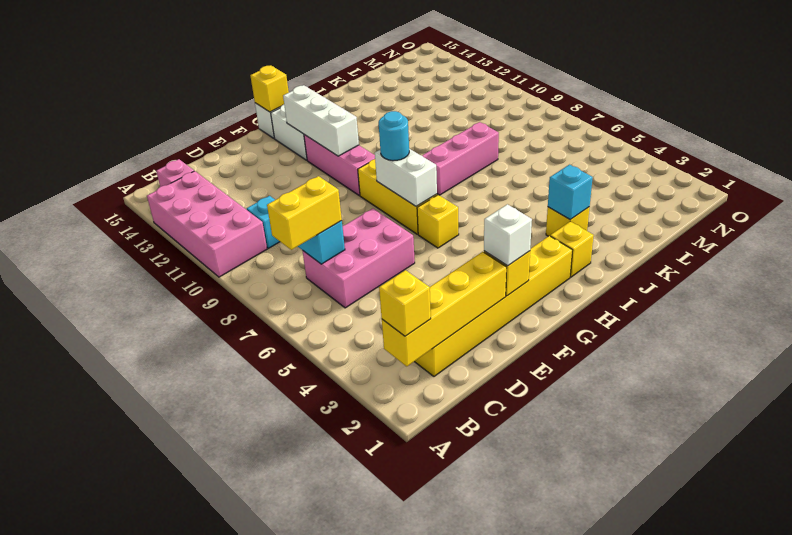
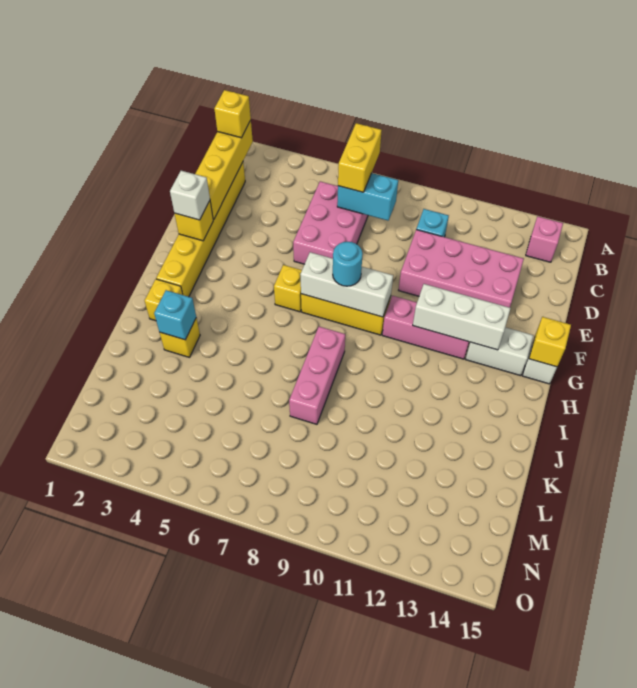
pink brick A10:B13 level 1 -> pink brick D10:E13 level 1
white brick G7:G8 level 2 -> white brick G7:G9 level 2

